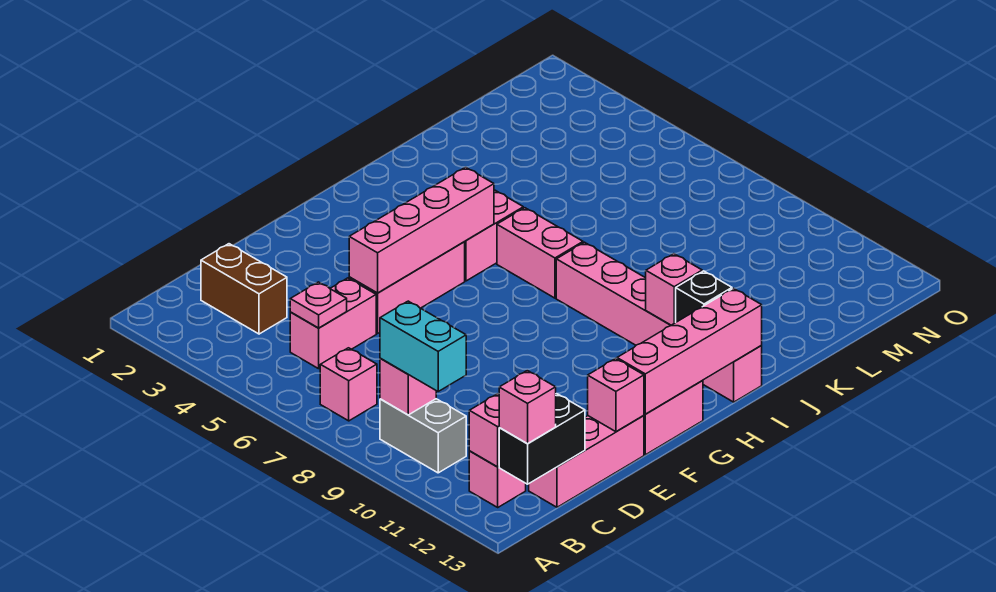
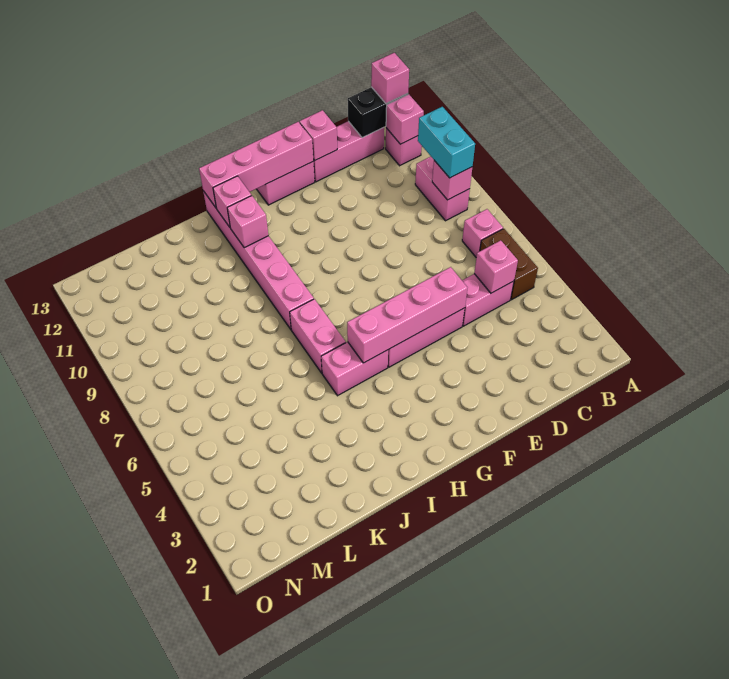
grey brick B9:B10 level 1 -> pink brick B9:B10 level 1
brown brick C2:C3 level 1 -> brown brick B5:B6 level 1
pink plate C5 level 2 -> pink brick C5 level 2
black brick I12 level 2 -> pink brick I12 level 2

